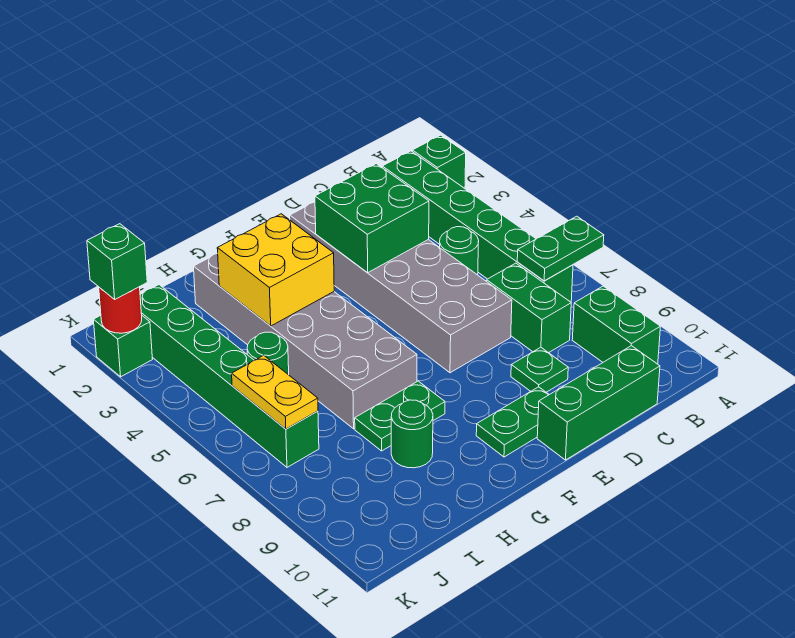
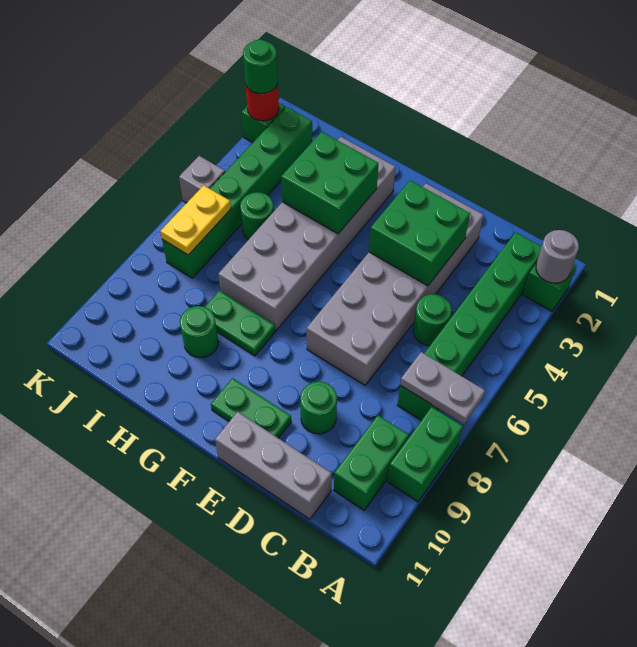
none -> grey round brick A2 level 2
green plate A7:B7 level 2 -> grey plate A7:B7 level 2
green brick C7:C8 level 1 -> green brick A8:A9 level 1
green brick C11:E11 level 1 -> grey brick C11:E11 level 1
green plate D9 level 1 -> green round brick D9 level 1
yellow brick G3:H4 level 2 -> green brick G3:H4 level 2
green brick K2 level 3 -> green round brick K2 level 3
none -> grey brick K5 level 1

